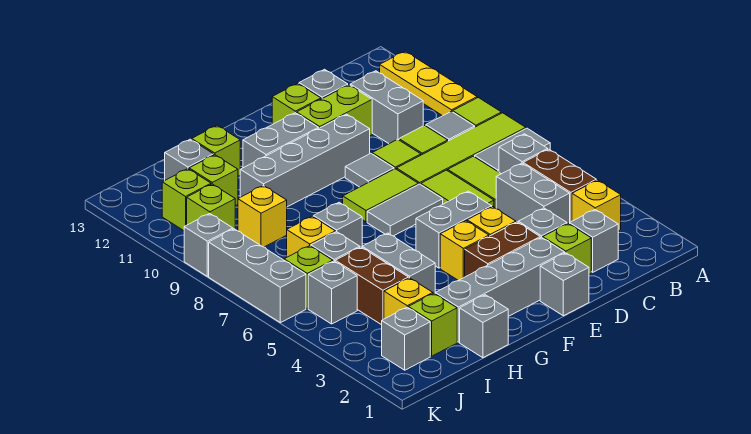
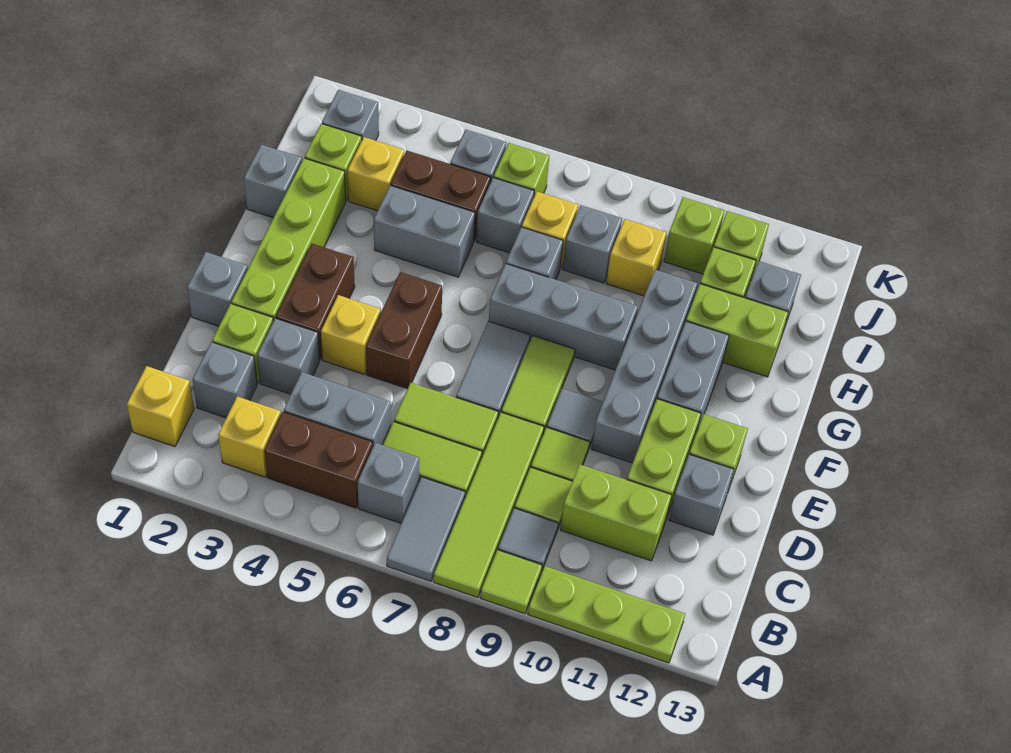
yellow plate A10:A12 level 1 -> lime plate A10:A12 level 1
grey brick C10:C11 level 1 -> lime brick C10:C11 level 1
grey brick E2:H2 level 1 -> lime brick E2:H2 level 1
grey brick E5:F5 level 1 -> brown brick E5:F5 level 1
yellow brick F4 level 1 -> yellow brick B1 level 1
lime brick H12 level 1 -> lime brick H11:H12 level 1
grey brick K6:K8 level 1 -> grey brick G7:G9 level 1
grey brick K9 level 1 -> grey brick I8 level 1

